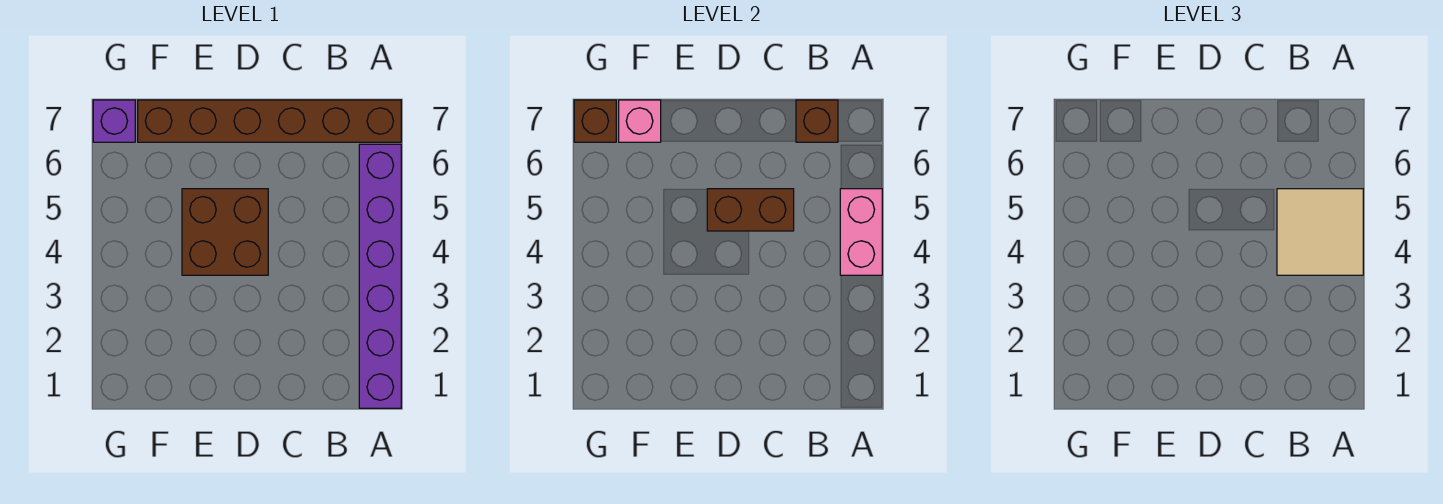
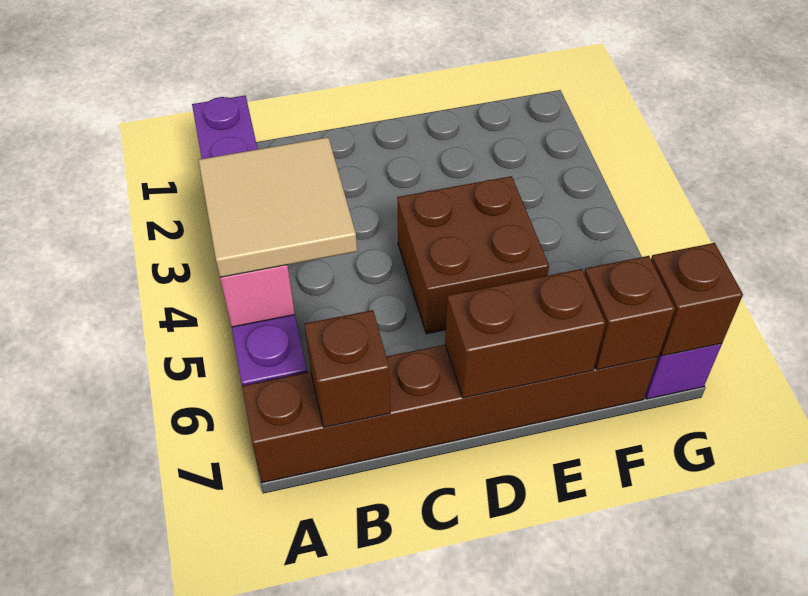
brown brick C5:D5 level 2 -> brown brick D7:E7 level 2
pink brick F7 level 2 -> brown brick F7 level 2

